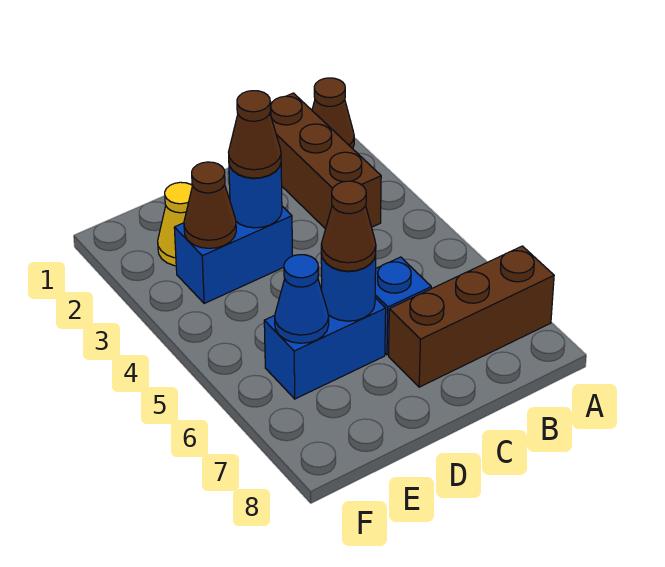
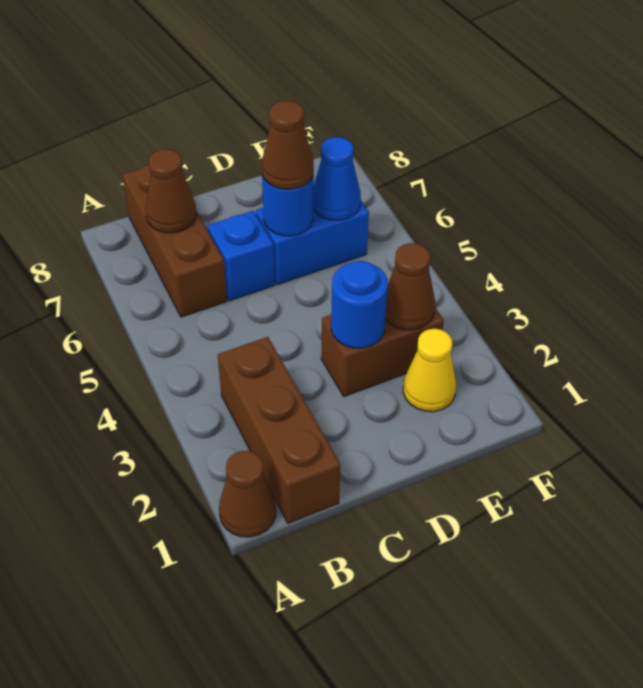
brown brick A7:C7 level 1 -> brown brick B6:B8 level 1
blue brick D3:E3 level 1 -> brown brick D3:E3 level 1
brown cone D3 level 3 -> brown cone B7 level 2

